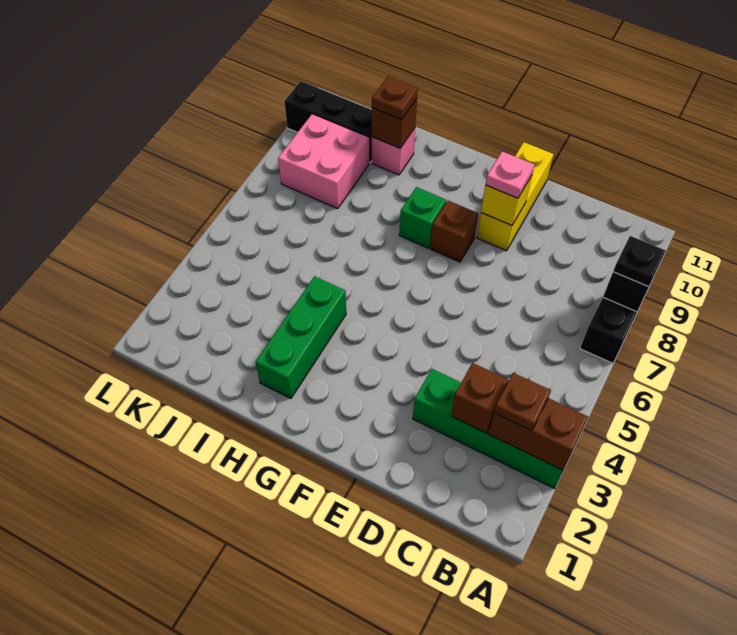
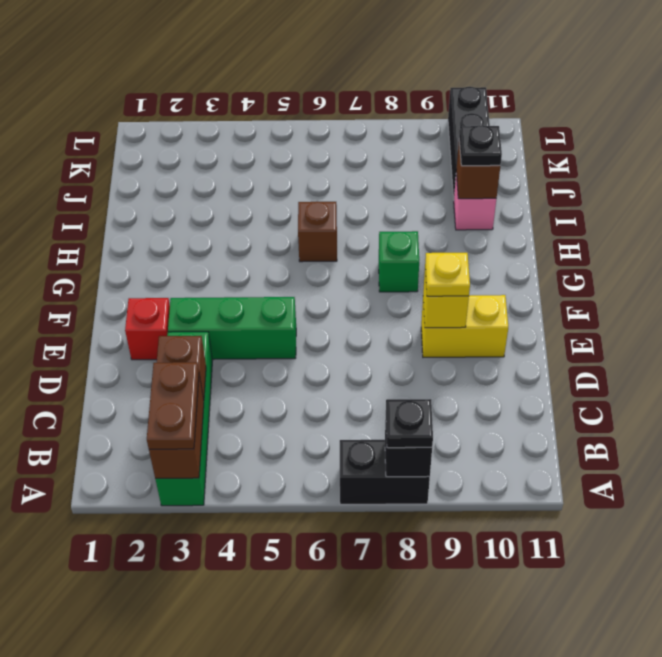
brown plate B3 level 3 -> brown plate A3:B3 level 3
none -> red brick E2 level 1
yellow brick E9:E11 level 1 -> yellow brick E9:E10 level 1
pink plate E9 level 3 -> yellow plate E9 level 3
brown brick F8 level 1 -> brown brick H6 level 1
green brick H2:H4 level 1 -> green brick E3:E5 level 1
brown plate I10 level 3 -> black plate I10 level 3
pink brick J8:K9 level 1 -> none

